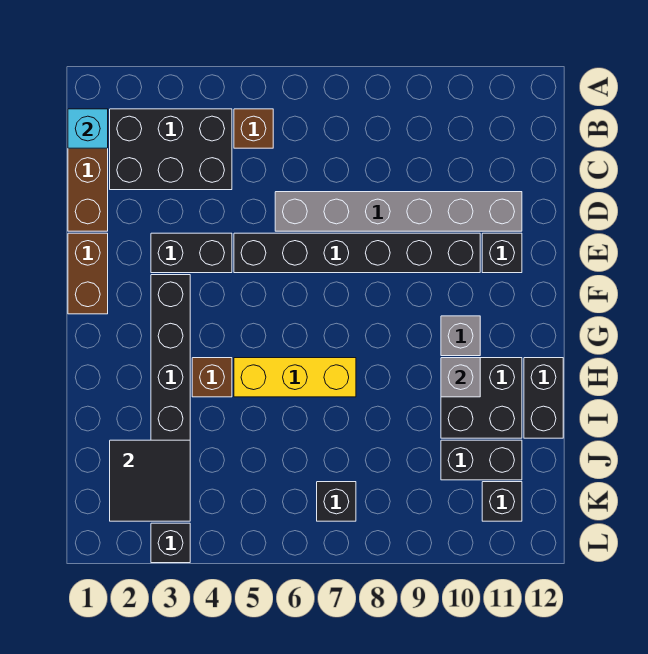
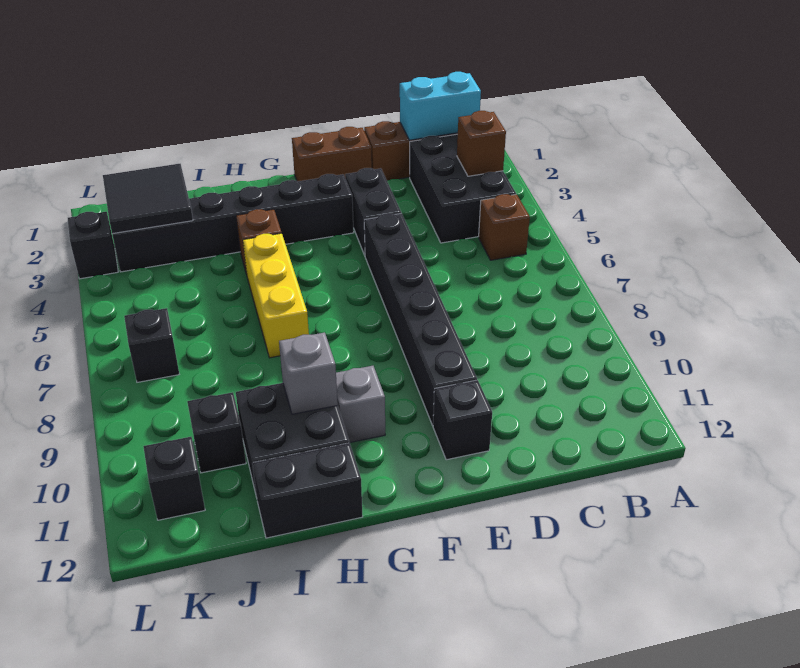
cyan brick B1 level 2 -> cyan brick B1:C1 level 2
none -> brown brick B3 level 2
grey brick D6:D11 level 1 -> none
black brick J10:J11 level 1 -> black brick J10 level 1

